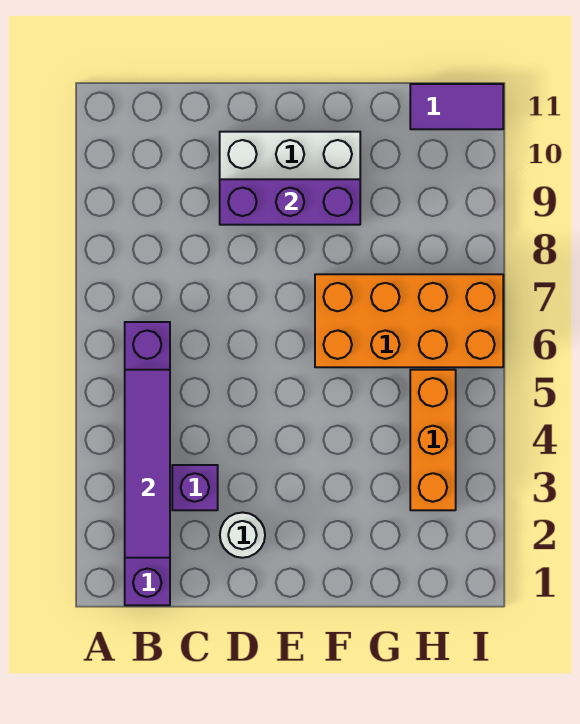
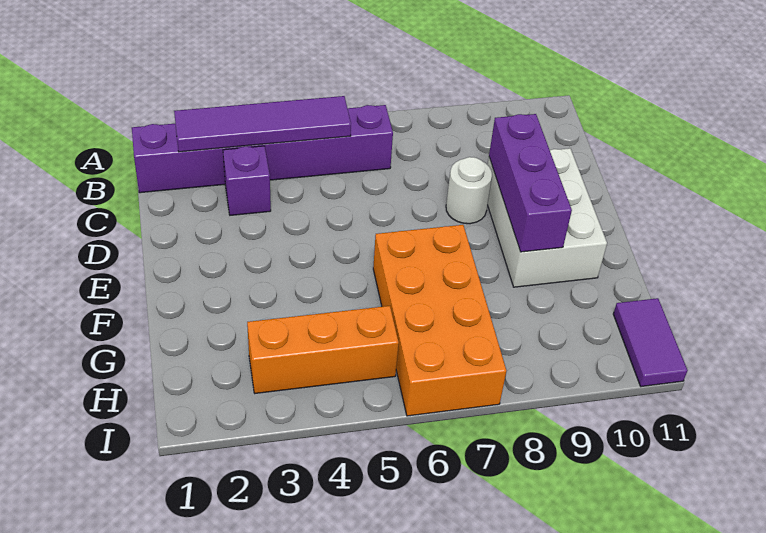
white round brick D2 level 1 -> white round brick D8 level 1

